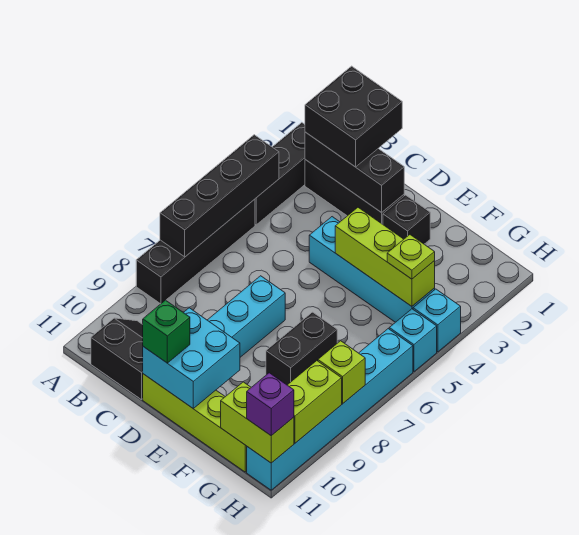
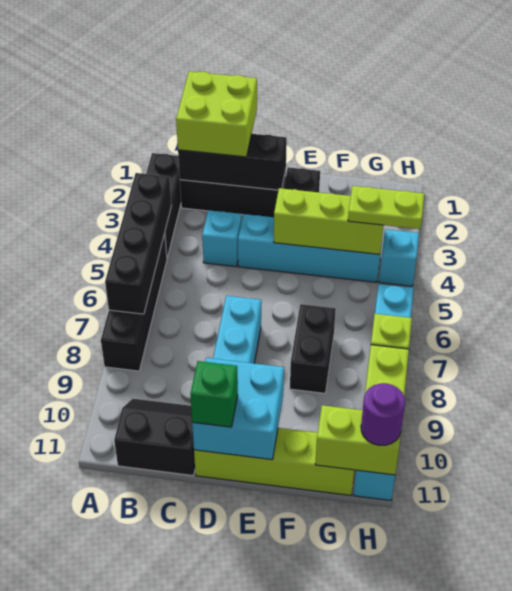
black brick B1:C2 level 3 -> lime brick B1:C2 level 3
lime plate G4 level 3 -> lime plate G4:H4 level 3
cyan brick H5 level 1 -> cyan brick C4 level 1
purple brick H11 level 3 -> purple round brick H11 level 3

